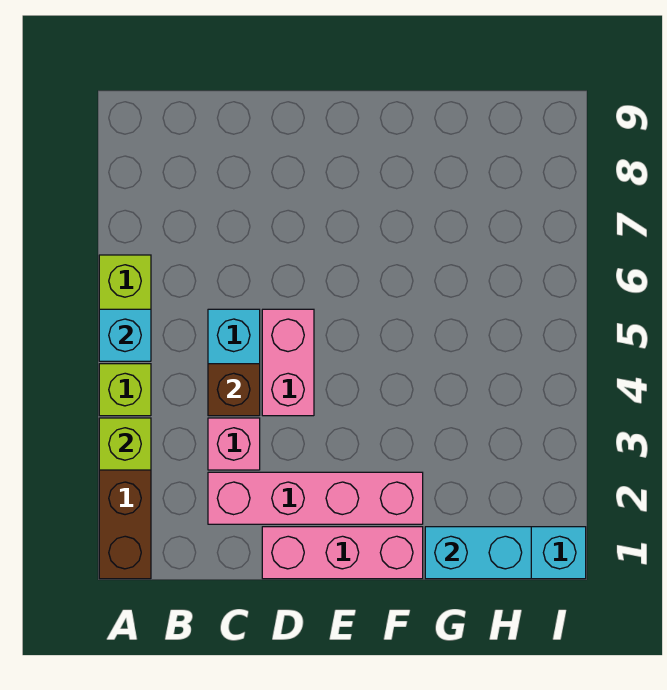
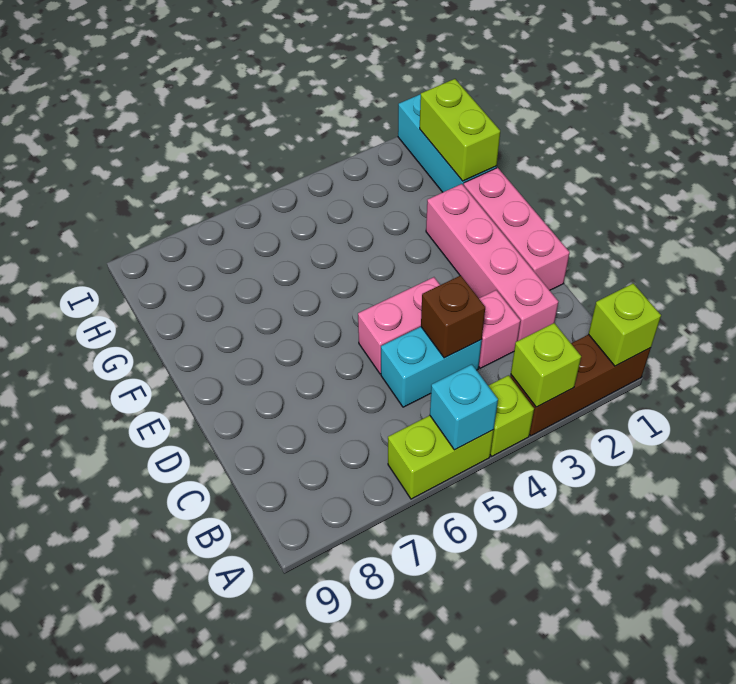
none -> lime brick A1 level 2
cyan brick G1:H1 level 2 -> lime brick G1:H1 level 2

